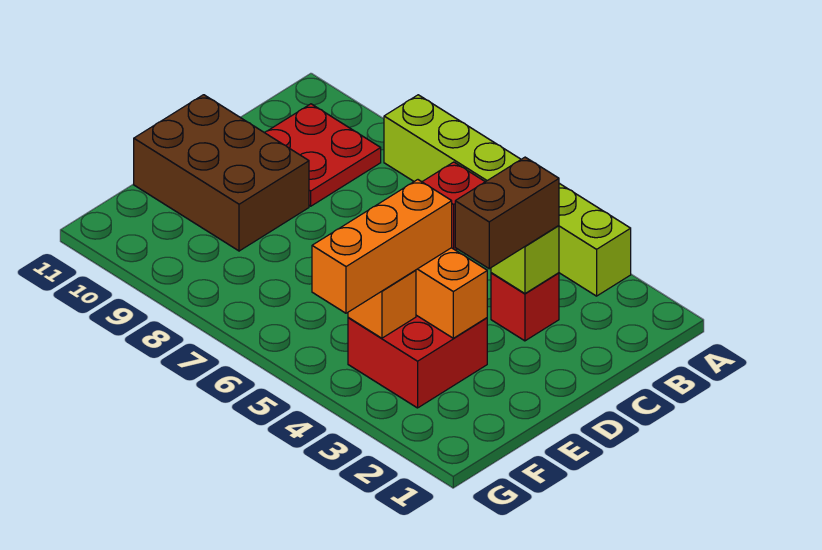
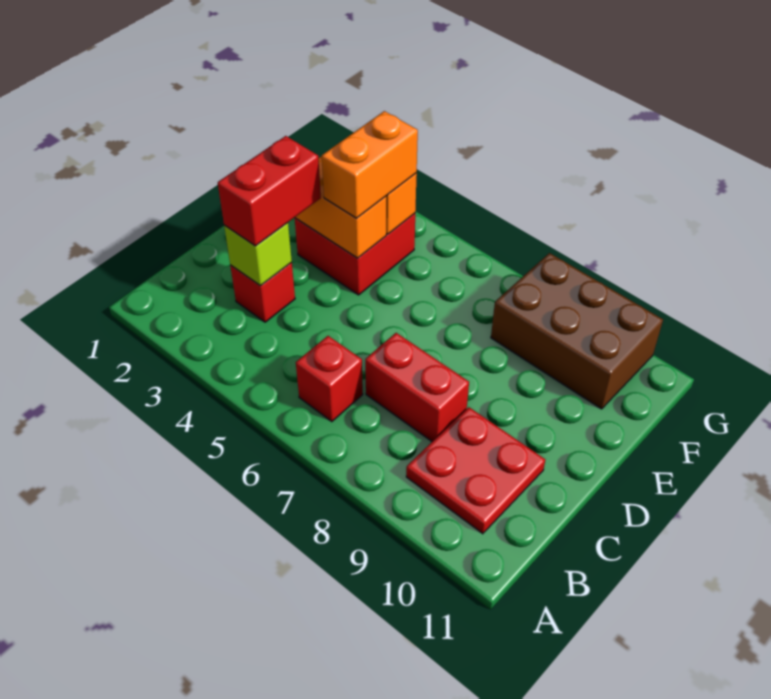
lime brick A3:A8 level 1 -> none
brown brick C3:D3 level 3 -> red brick C3:D3 level 3
none -> red brick C7:C8 level 1
brown brick D9:E11 level 1 -> brown brick F8:G10 level 1
orange brick E4:G4 level 3 -> orange brick E4:F4 level 3

